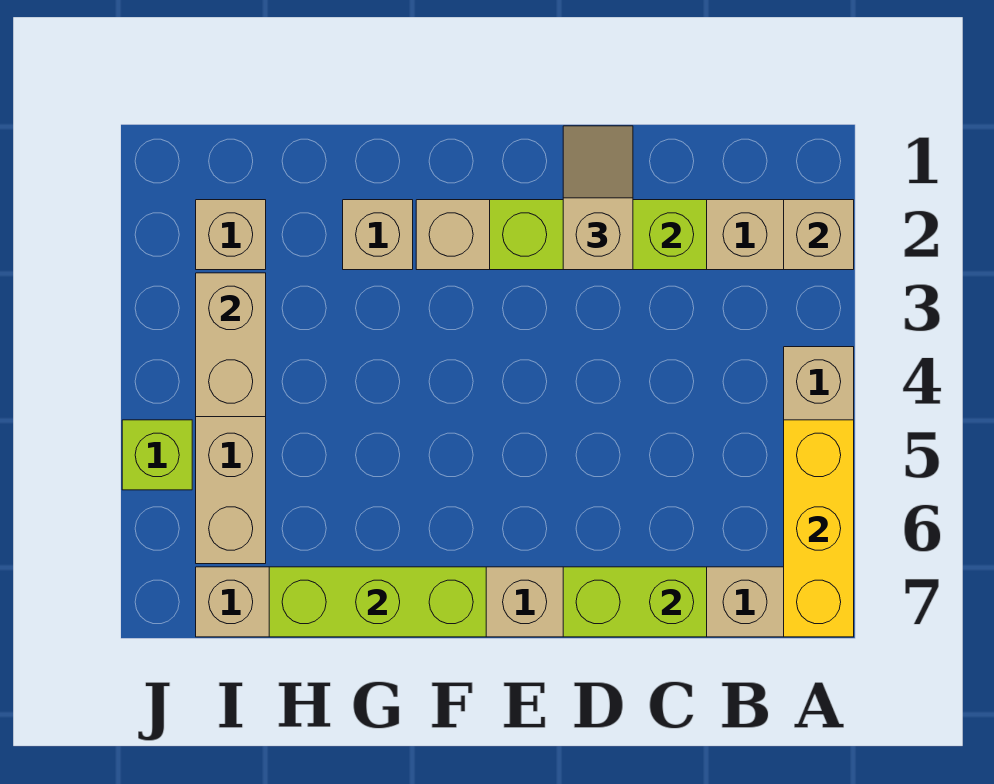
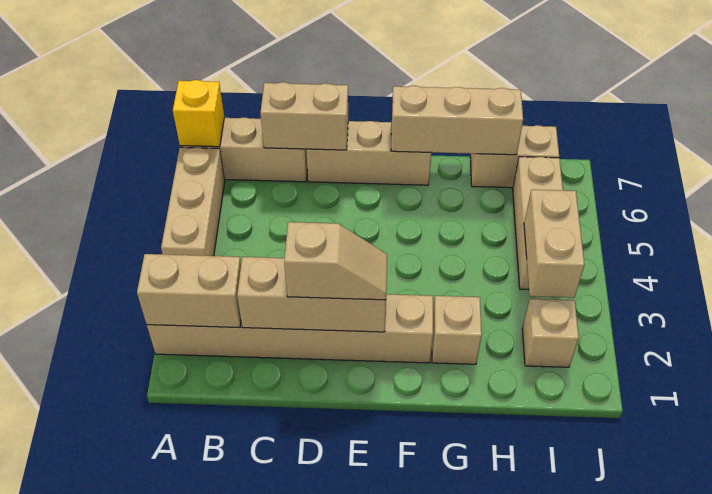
tan brick A2 level 2 -> tan brick A2:B2 level 2
yellow brick A5:A7 level 2 -> yellow brick A7 level 2
lime brick C2:E2 level 2 -> tan brick C2:E2 level 2
lime brick C7:D7 level 2 -> tan brick C7:D7 level 2
tan slope D1:D2 level 3 top 2 -> tan slope D2:E2 level 3 top D
lime brick F7:H7 level 2 -> tan brick F7:H7 level 2
lime brick J5 level 1 -> none

